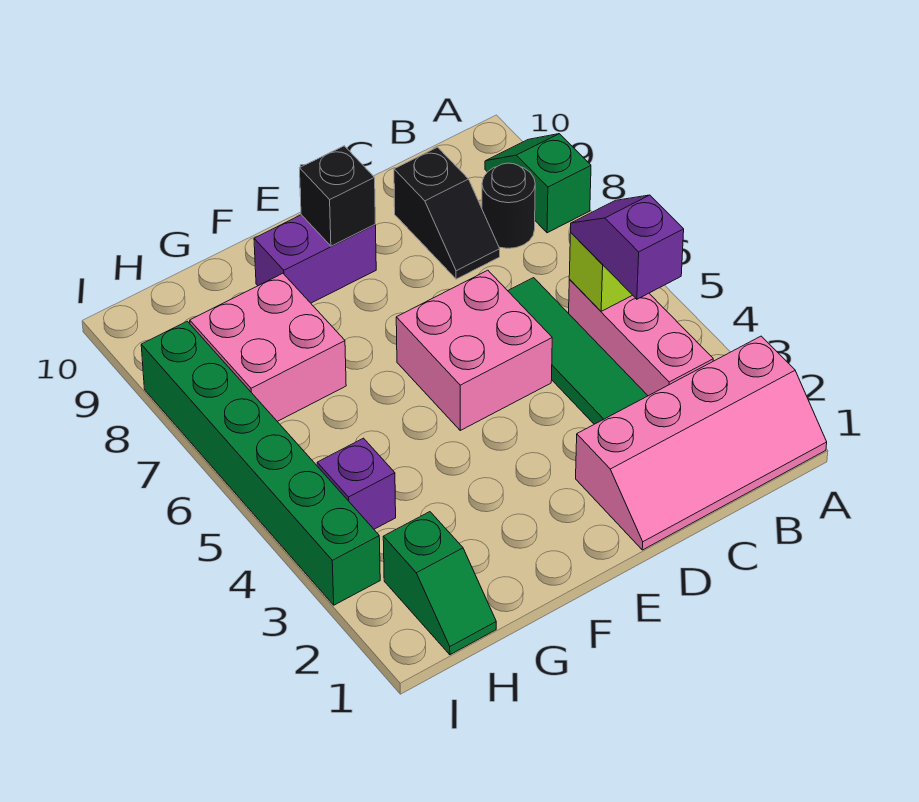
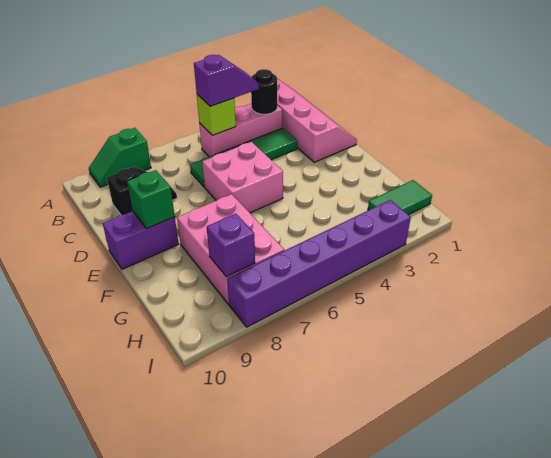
purple slope B4:B5 level 3 top 4 -> purple slope B4:B5 level 3 top 5
black round brick B8 level 1 -> black round brick B3 level 2
purple brick E9:F9 level 1 -> purple brick E9:E10 level 1
black brick E9 level 2 -> green brick E9 level 2
pink brick G7:H8 level 1 -> pink brick F7:H8 level 1
green slope H1:H2 level 1 top 2 -> green tile H1:H2 level 1
purple brick H4 level 1 -> purple brick H8 level 2
green brick I3:I8 level 1 -> purple brick I3:I8 level 1

